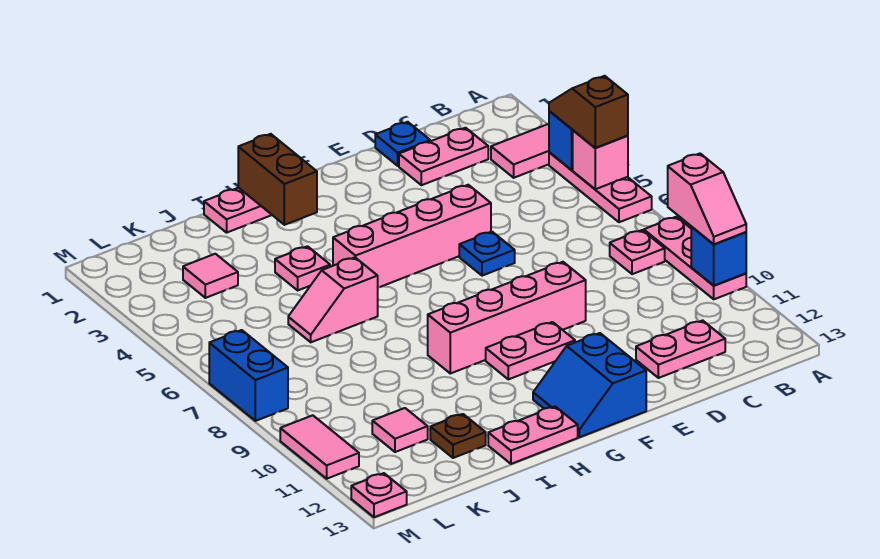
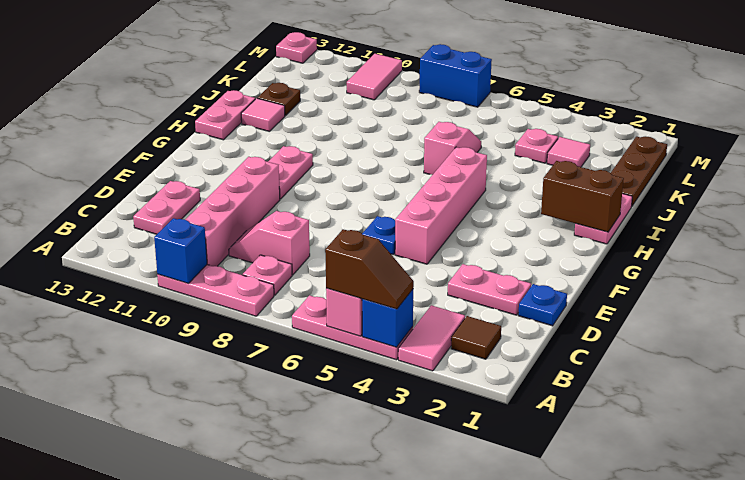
pink slope A9:A10 level 3 top 9 -> pink slope C8:C9 level 1 top 8
none -> brown tile B2 level 1
pink plate C2:D2 level 1 -> pink plate D2:D3 level 1
pink brick E9:H9 level 1 -> pink brick B10:E10 level 1
blue slope F12:G13 level 1 top F -> none
pink plate I4 level 1 -> pink plate K4 level 1
none -> brown plate J1:L1 level 1
pink tile K11 level 1 -> pink tile I12 level 1
pink tile M10:M11 level 1 -> pink tile L10:M10 level 1

